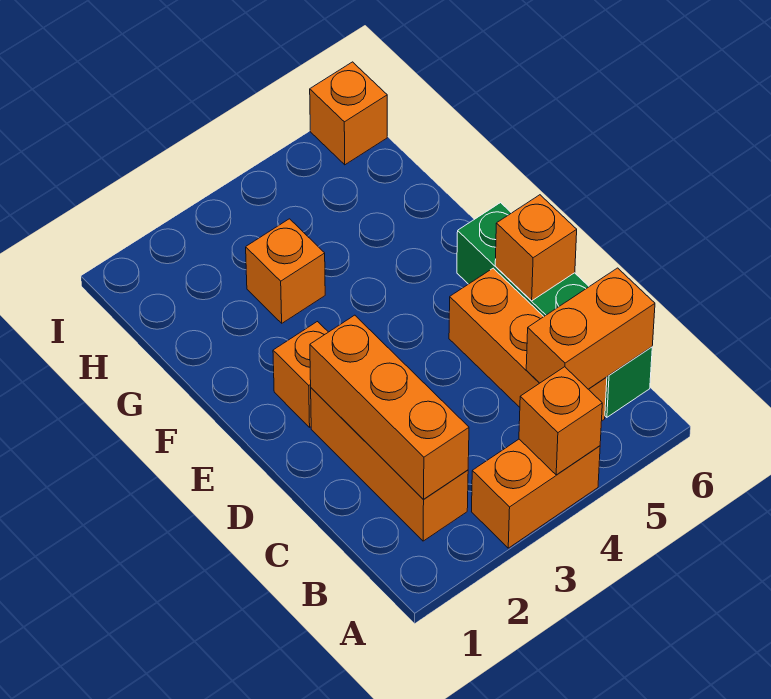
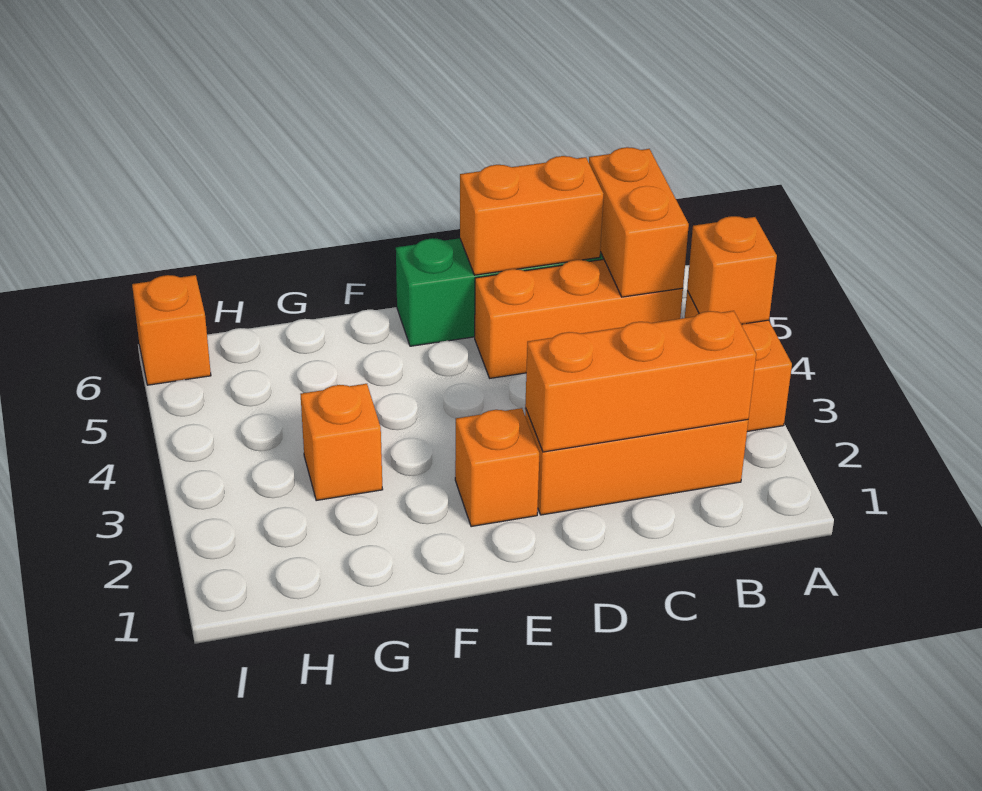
orange brick D6 level 2 -> orange brick C6:D6 level 2

